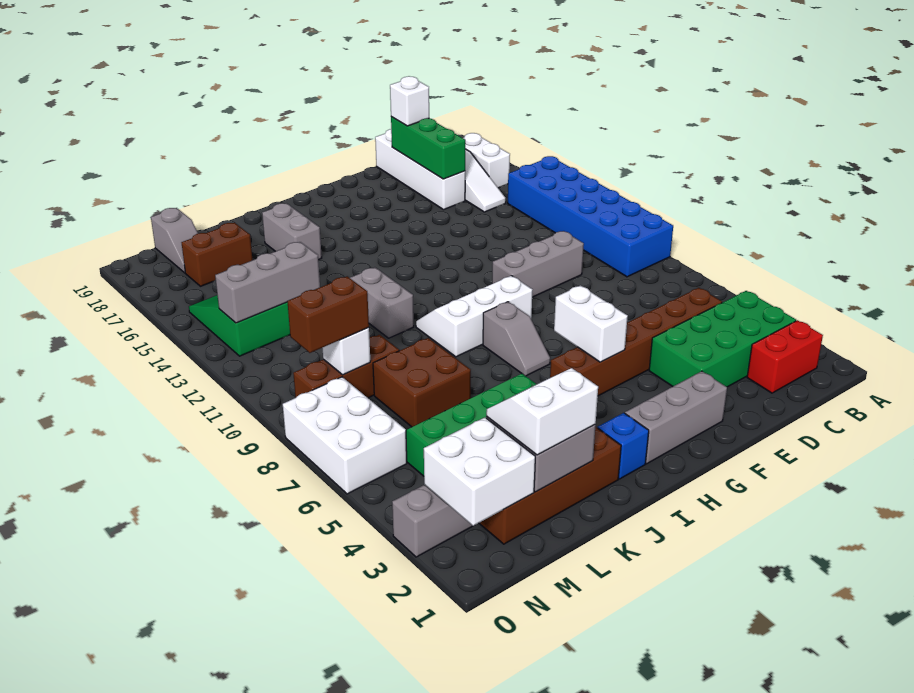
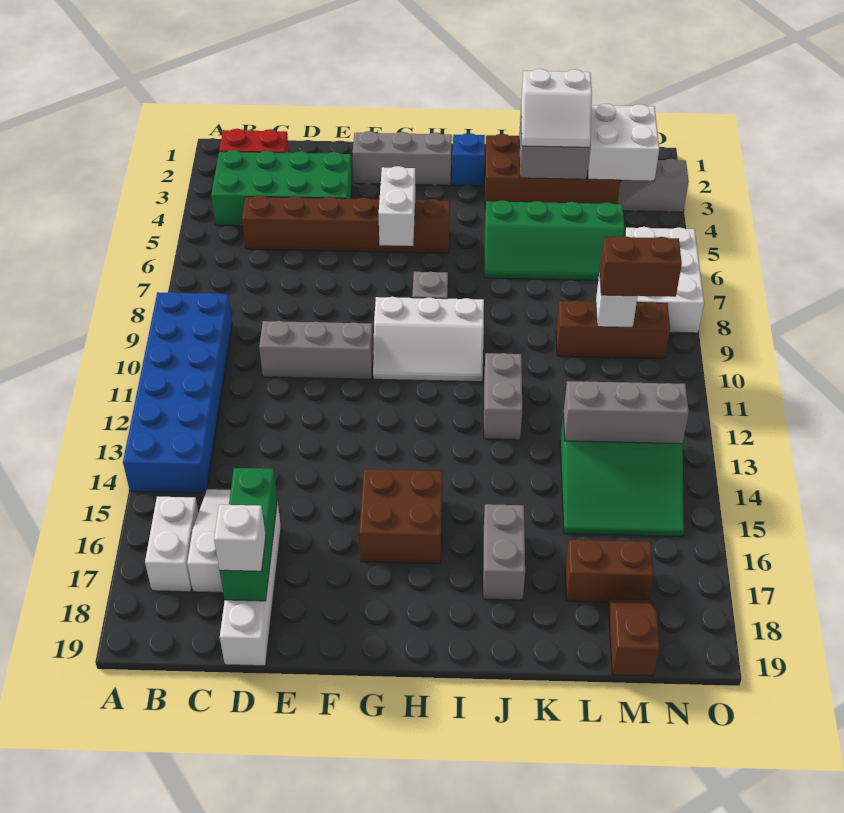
brown brick K7:L8 level 1 -> brown brick G15:H16 level 1
grey slope M18:M19 level 1 top 19 -> brown slope M18:M19 level 1 top 19

